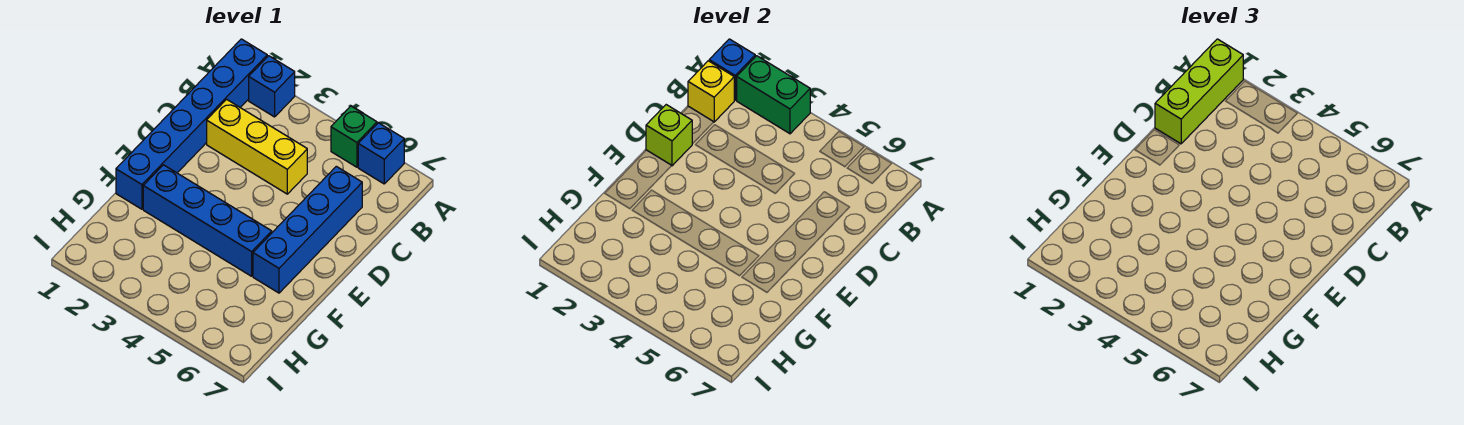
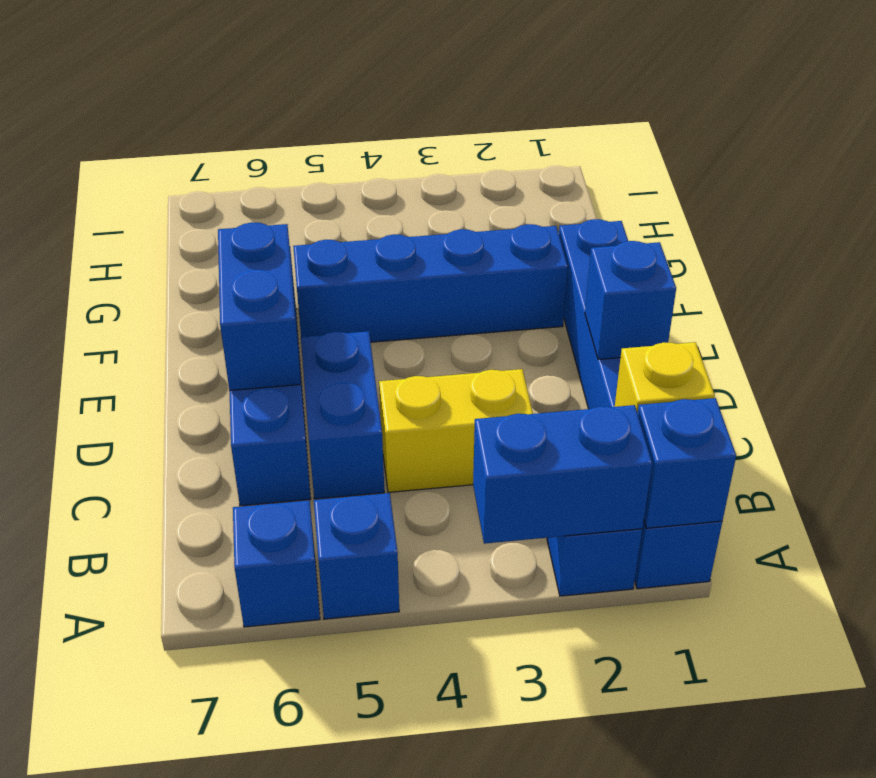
lime brick A1:C1 level 3 -> none
green brick A2:A3 level 2 -> blue brick A2:A3 level 2
green brick A5 level 1 -> blue brick A5 level 1
yellow brick C2:C4 level 1 -> yellow brick C3:C4 level 1
none -> blue brick C5:D5 level 1
lime brick D1 level 2 -> blue brick D1 level 2
none -> blue brick D6:E6 level 2

